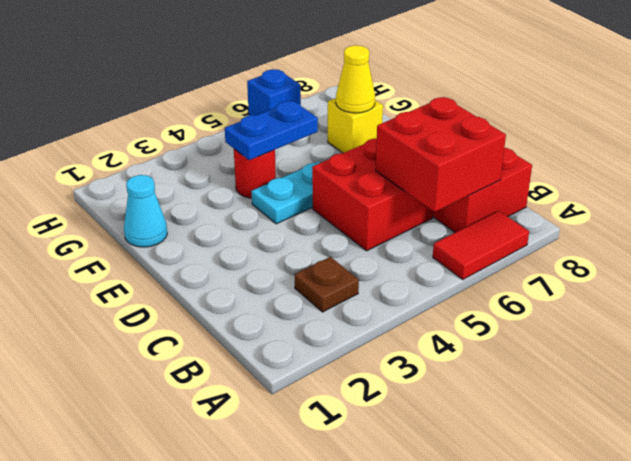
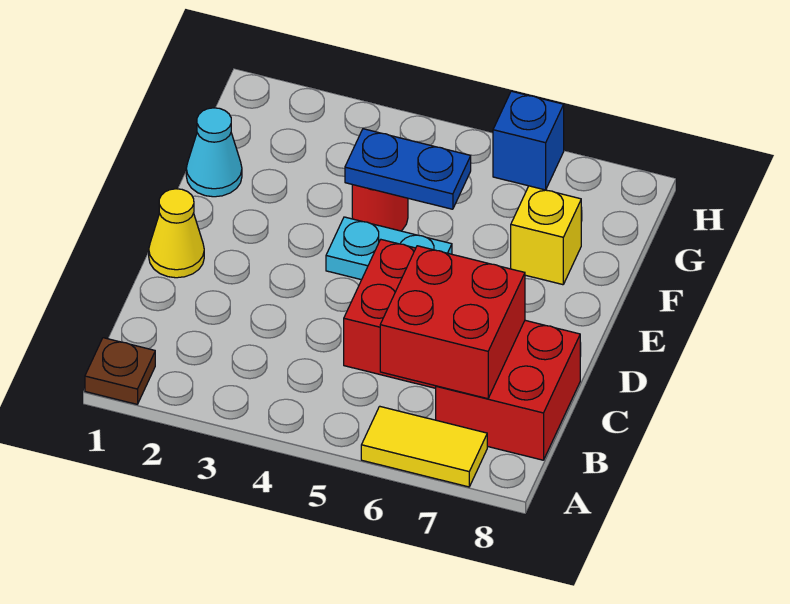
red tile A6:A7 level 1 -> yellow tile A6:A7 level 1
brown plate B3 level 1 -> brown plate A1 level 1
yellow cone F7 level 2 -> yellow cone D1 level 1

